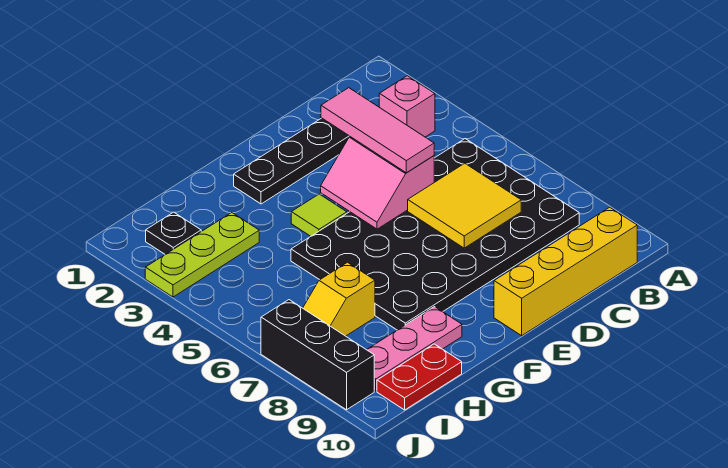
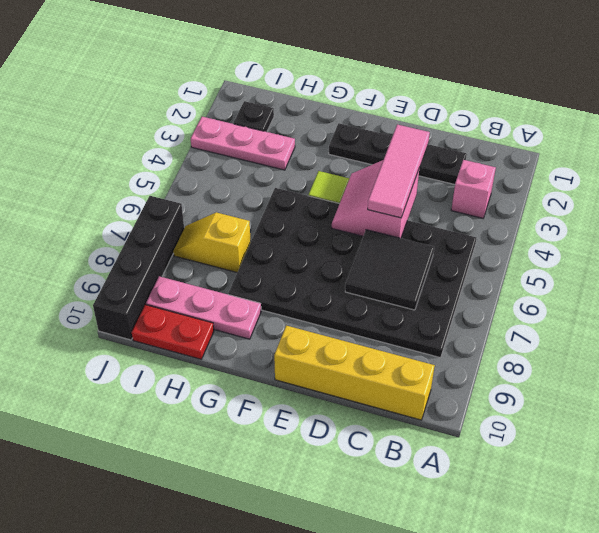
yellow tile C6:D7 level 2 -> black tile C6:D7 level 2
lime plate H3:J3 level 1 -> pink plate H3:J3 level 1
black brick J7:J9 level 1 -> black brick J7:J10 level 1

